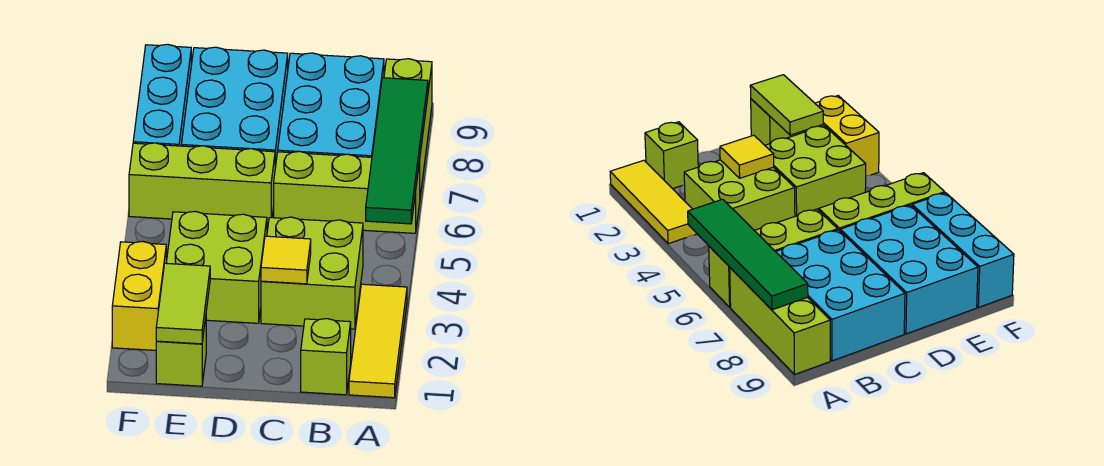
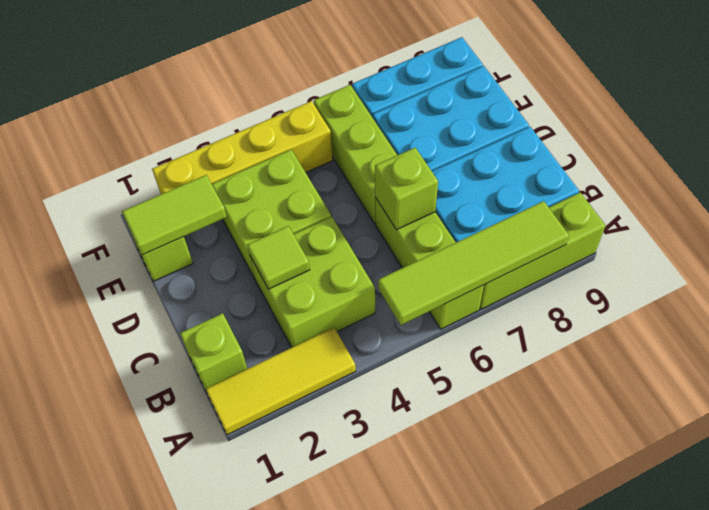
green tile A5:A8 level 2 -> lime tile A5:A8 level 2
yellow tile C3 level 2 -> lime tile C3 level 2
none -> lime brick C6 level 2
yellow brick F2:F3 level 1 -> yellow brick F2:F5 level 1

